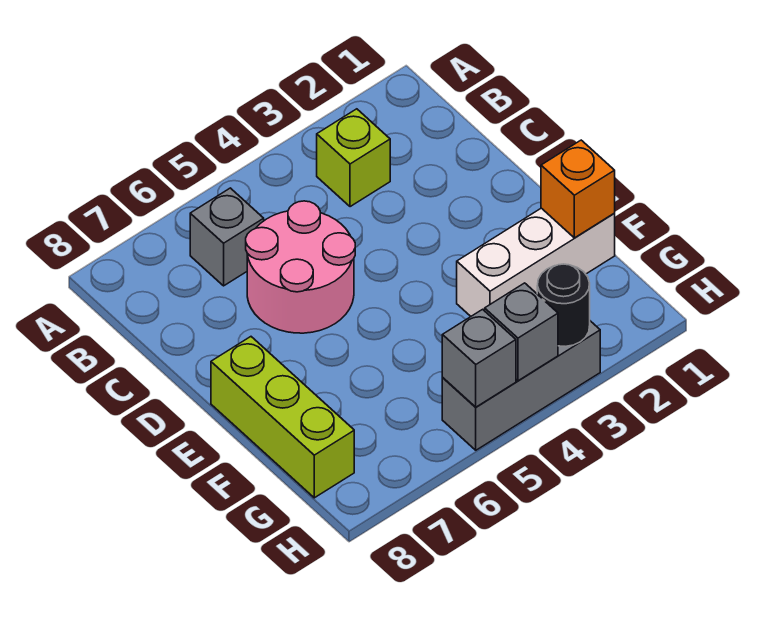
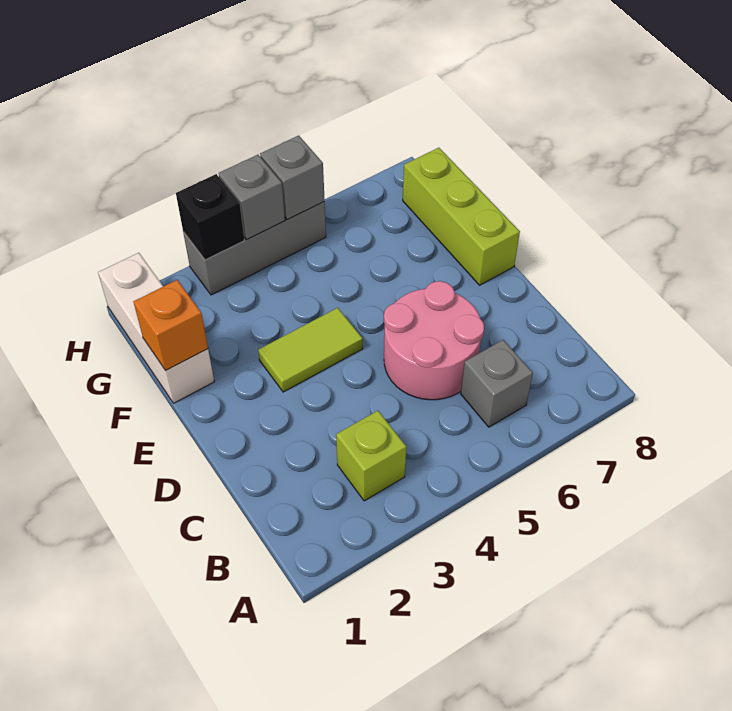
none -> lime tile E3:E4 level 1
white brick F1:F3 level 1 -> white brick F1:H1 level 1
black round brick H3 level 2 -> black brick H3 level 2

